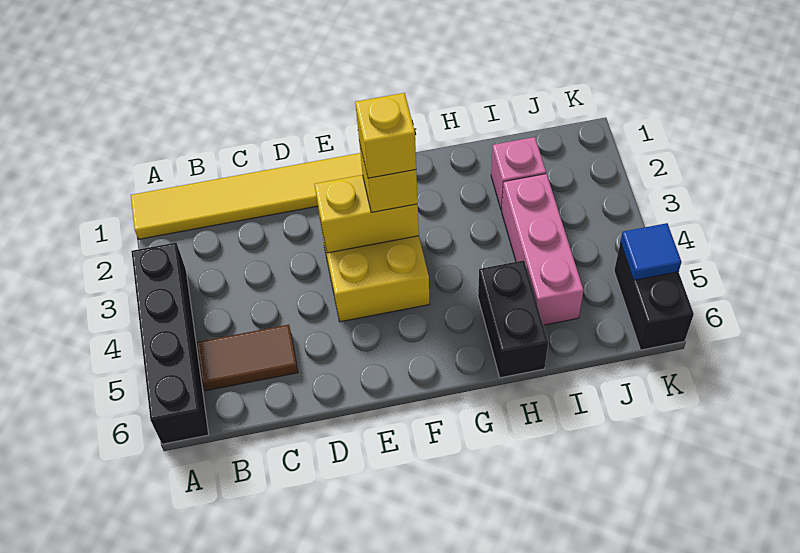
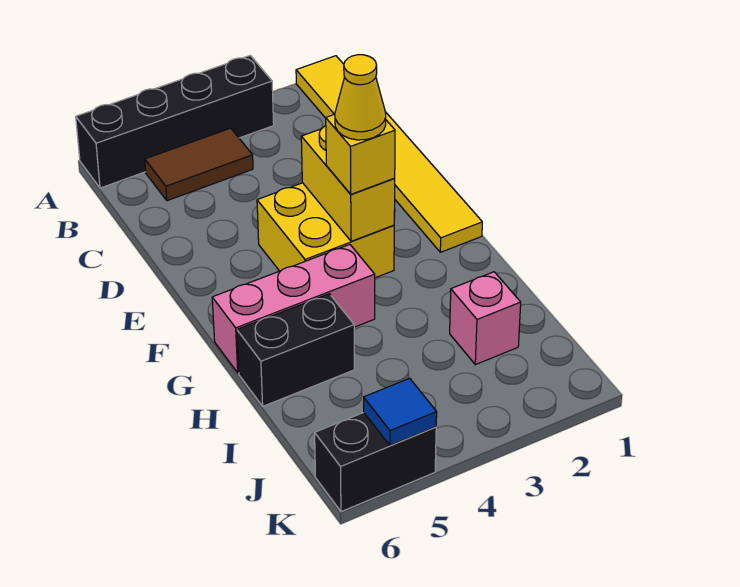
brown tile B5:C5 level 1 -> brown tile B4:B5 level 1
yellow brick F3 level 4 -> yellow cone F3 level 4
pink brick I3:I5 level 1 -> pink brick G4:G6 level 1

